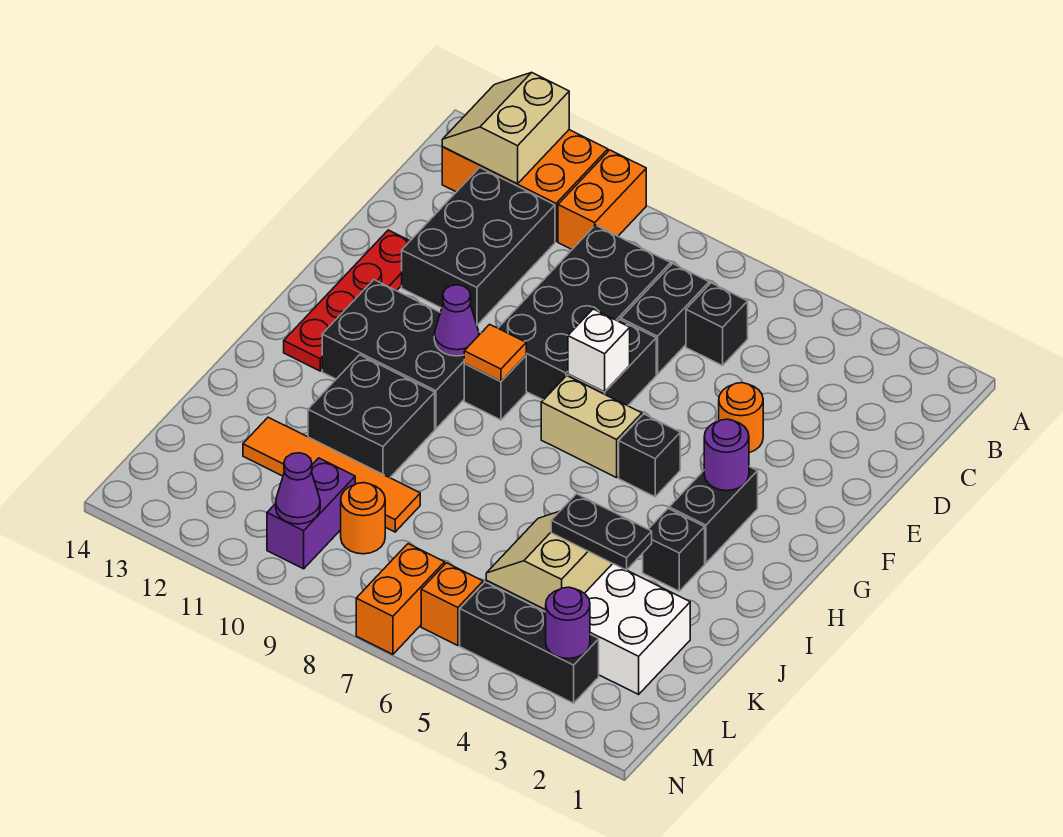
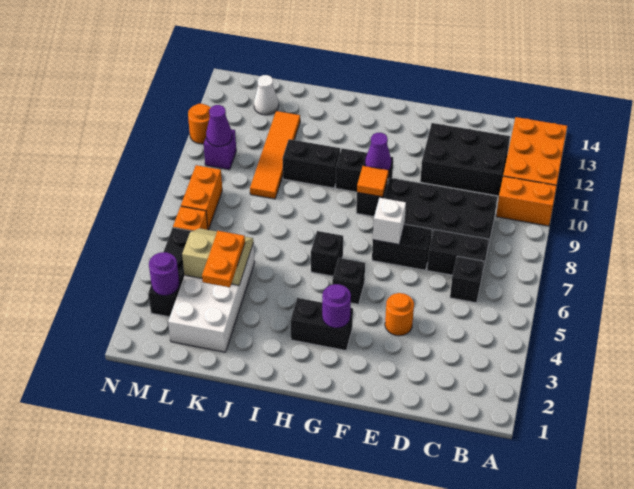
tan slope A12:B13 level 2 top 12 -> none
red plate E13:H13 level 1 -> none
tan brick G6:G7 level 1 -> none
black brick G10:H12 level 1 -> black brick G10:H10 level 1
black brick I3 level 1 -> black brick H6 level 1
black brick I10:J11 level 1 -> black brick I10:J10 level 1
black plate K3:K4 level 3 -> orange plate K3:K4 level 3
orange round brick L9 level 1 -> orange round brick N11 level 1
purple brick L10:M10 level 1 -> purple brick M10 level 1
none -> white cone L13 level 1
orange brick M7:N7 level 1 -> orange brick M7:M8 level 1

